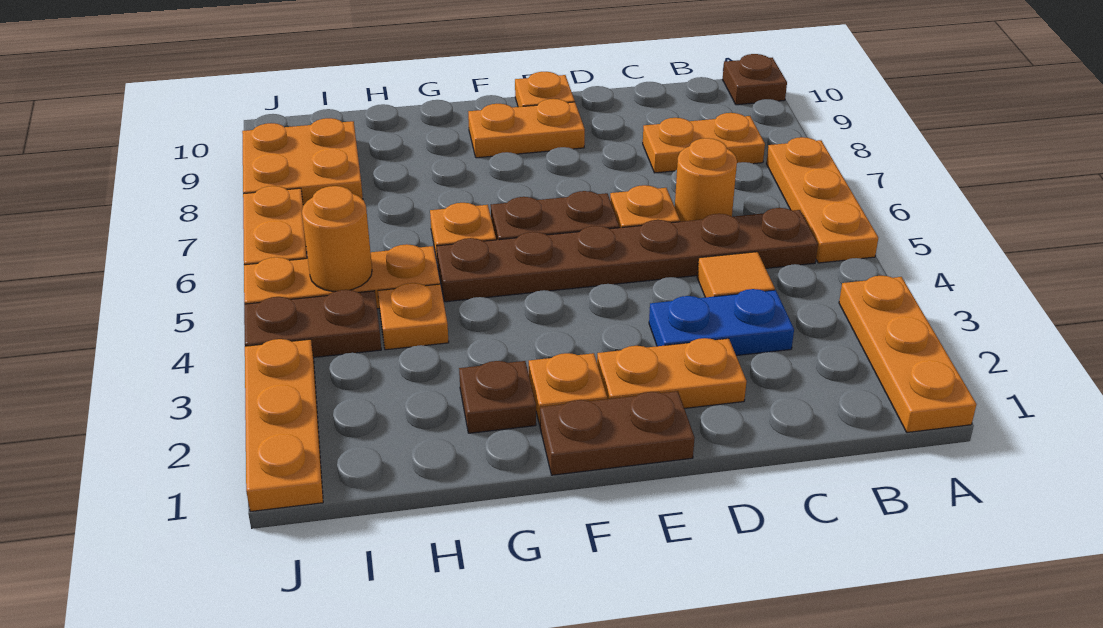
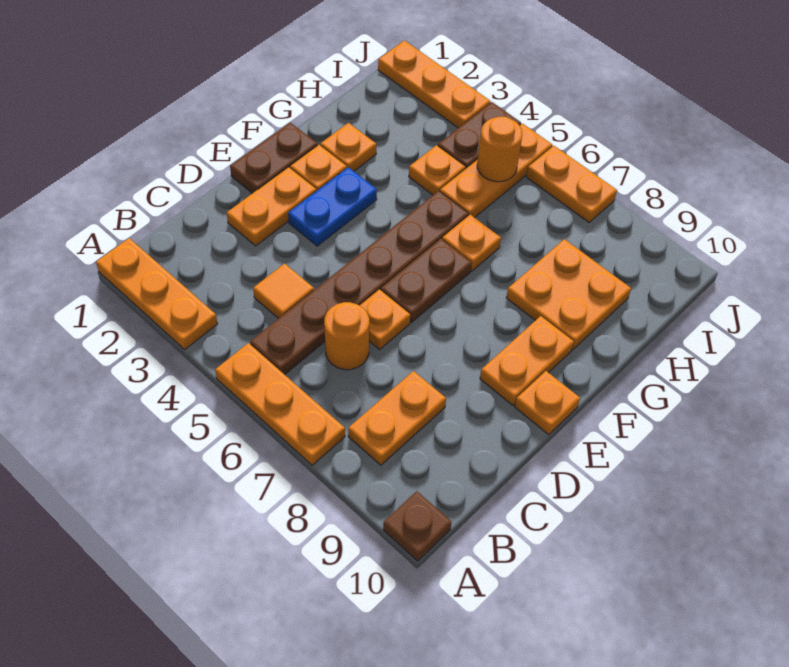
blue plate C3:D3 level 1 -> blue plate E3:F3 level 1
brown plate G2 level 1 -> orange plate G2 level 1
orange plate I8:J9 level 1 -> orange plate G8:H9 level 1

